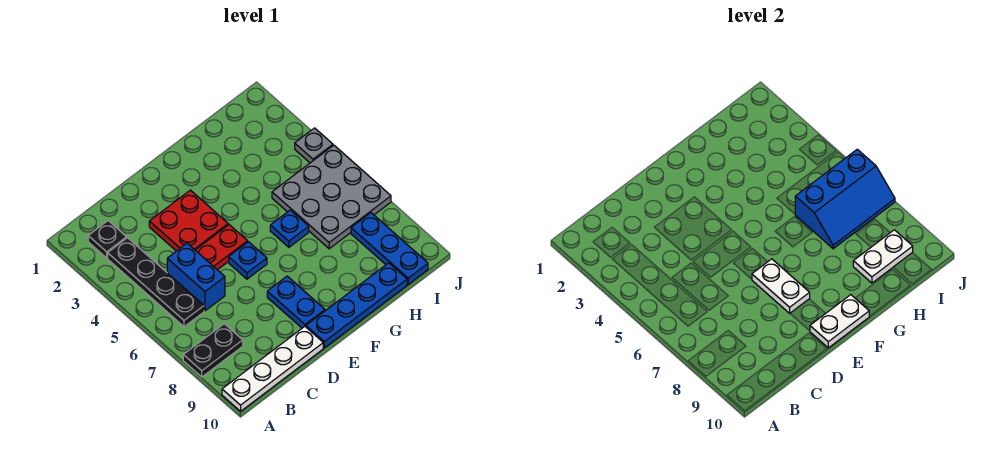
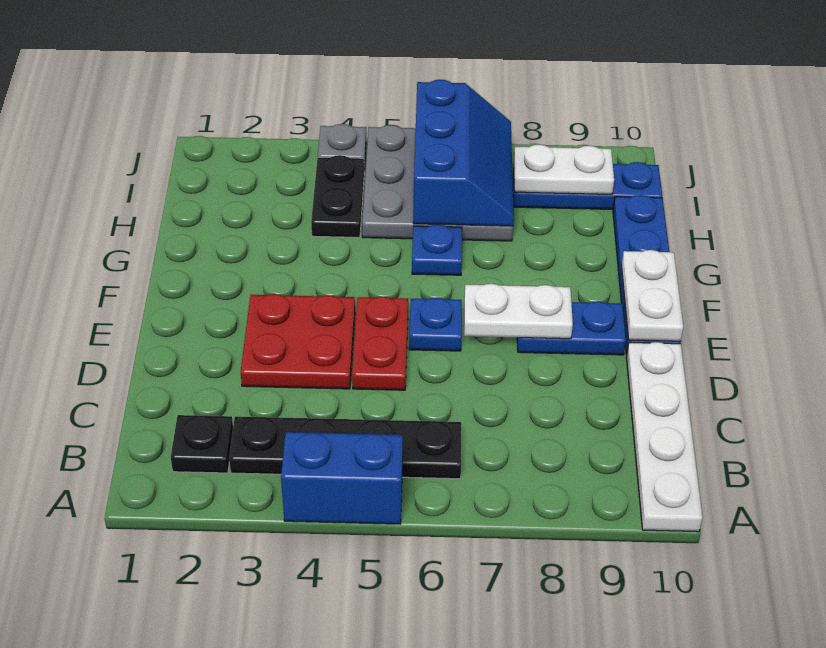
black plate A8:B8 level 1 -> black plate H4:I4 level 1
blue brick C5:C6 level 1 -> blue brick A4:A5 level 1
white plate H9:I9 level 2 -> white plate I8:I9 level 2

